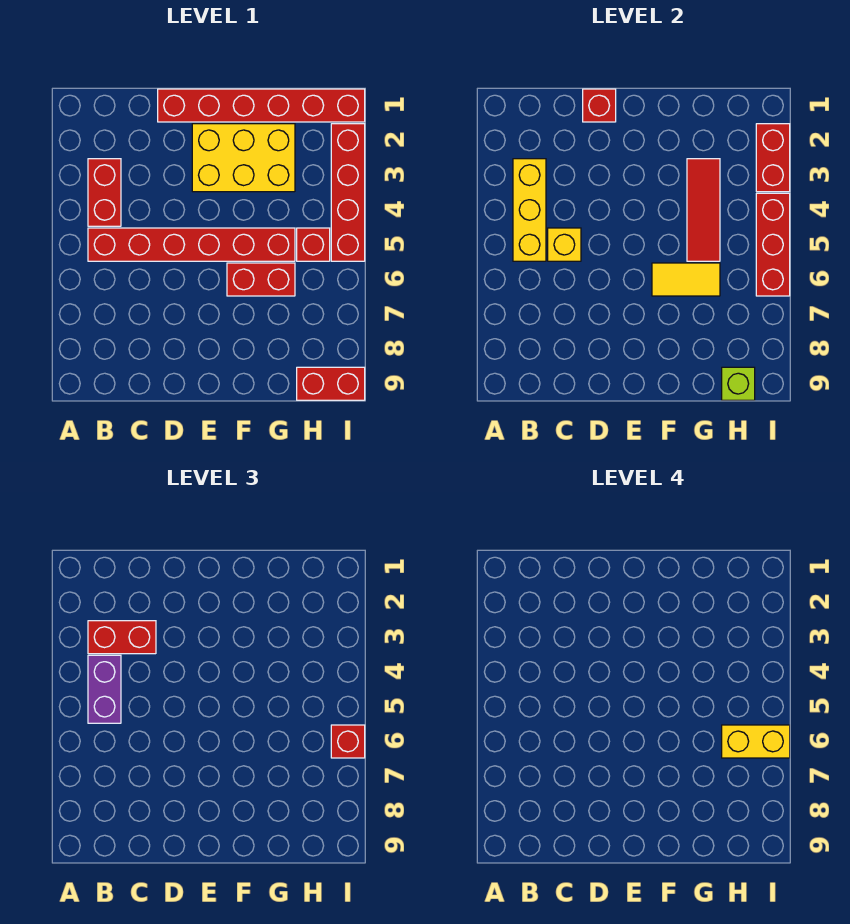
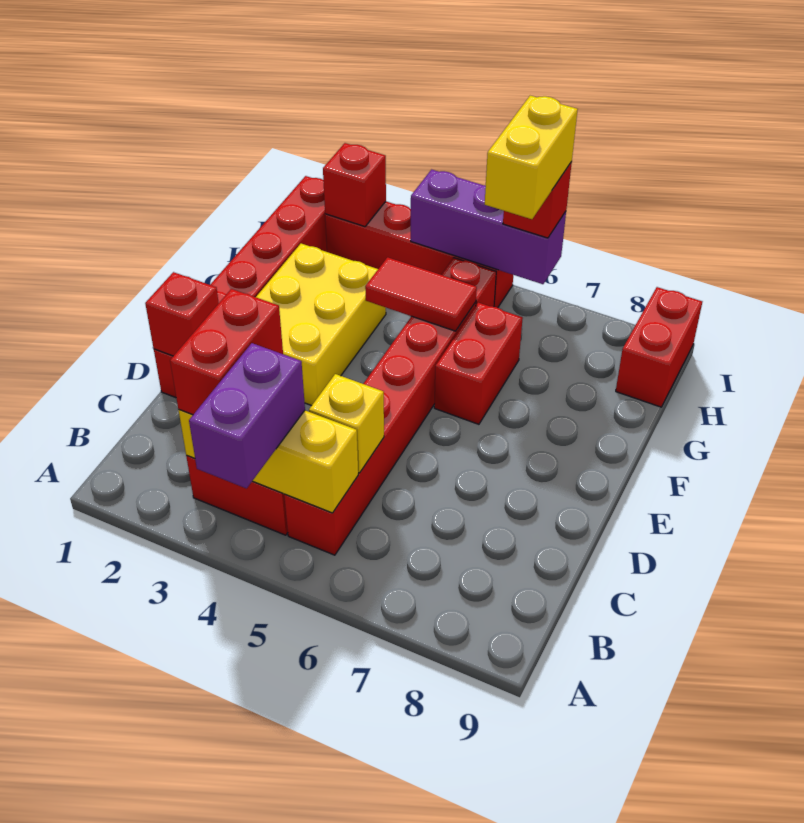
purple brick B4:B5 level 3 -> purple brick A4:B4 level 3
yellow tile F6:G6 level 2 -> none
red tile G3:G5 level 2 -> red tile G4:G5 level 2
lime brick H9 level 2 -> none
red brick I2:I3 level 2 -> red brick I2 level 2
red brick I4:I6 level 2 -> purple brick I4:I6 level 2

